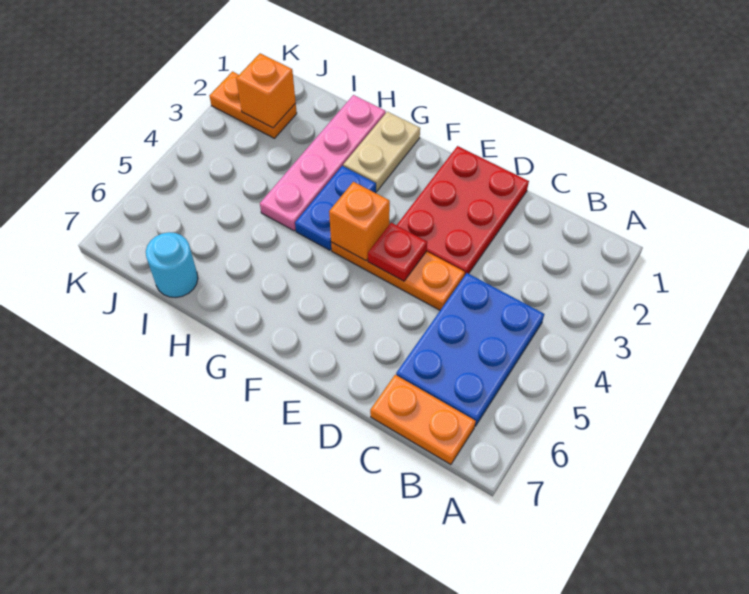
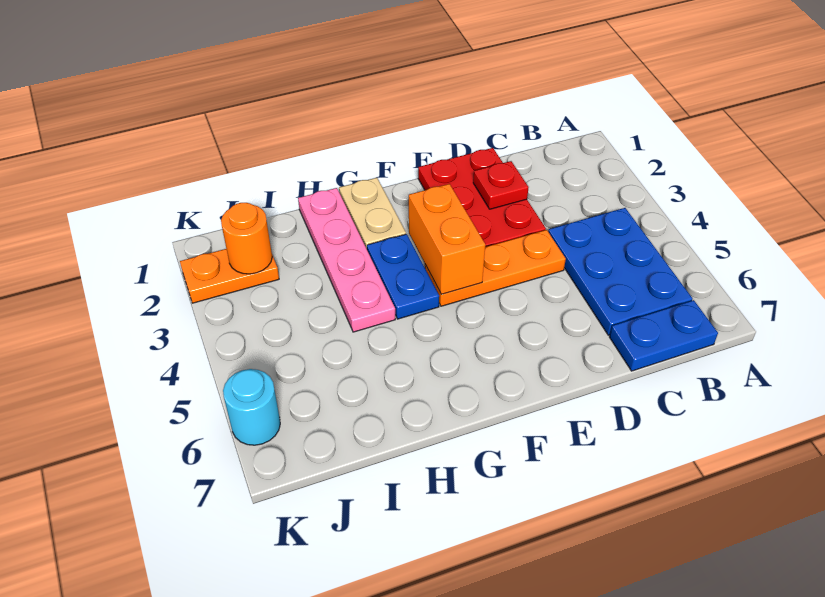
orange plate B7:C7 level 1 -> blue plate B7:C7 level 1
red plate E4 level 2 -> red plate D2 level 2
orange brick F4 level 2 -> orange brick F3:F4 level 2
cyan round brick I7 level 1 -> cyan round brick K6 level 1
orange brick J2 level 2 -> orange round brick J2 level 2

